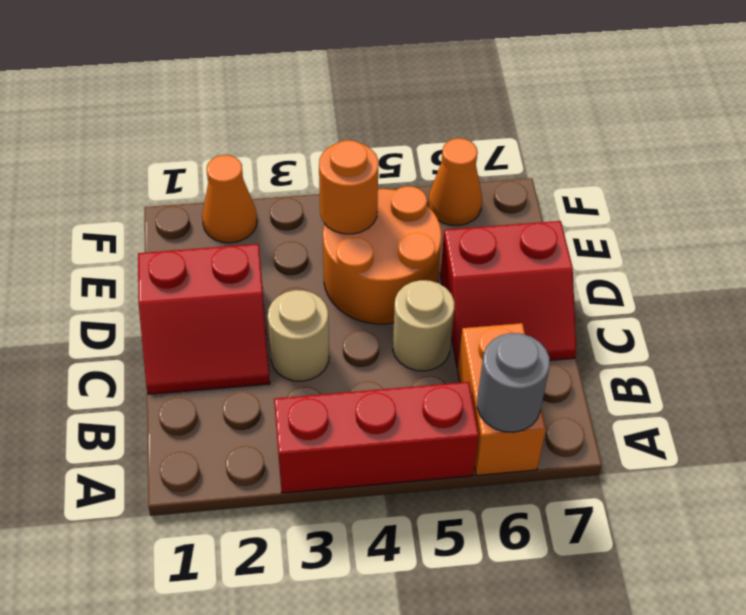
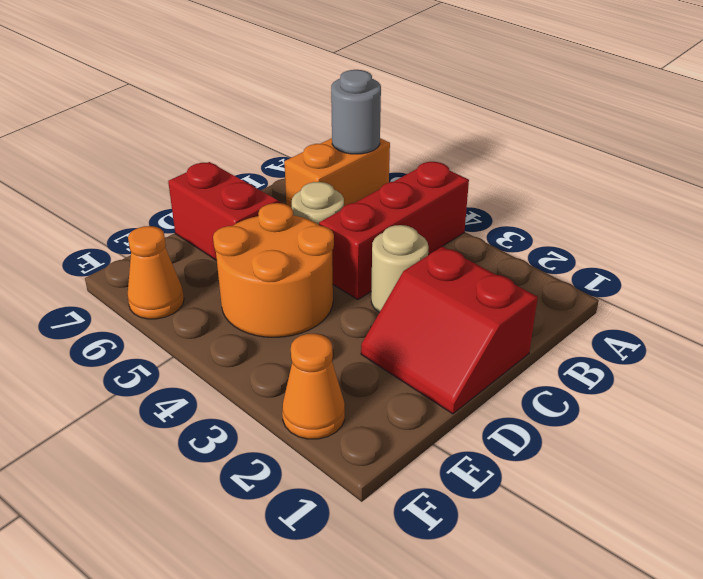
red brick A3:A5 level 1 -> red brick A4:C4 level 1
red slope C1:D2 level 1 top D -> red slope C1:D2 level 1 top C
orange round brick E4 level 2 -> none

